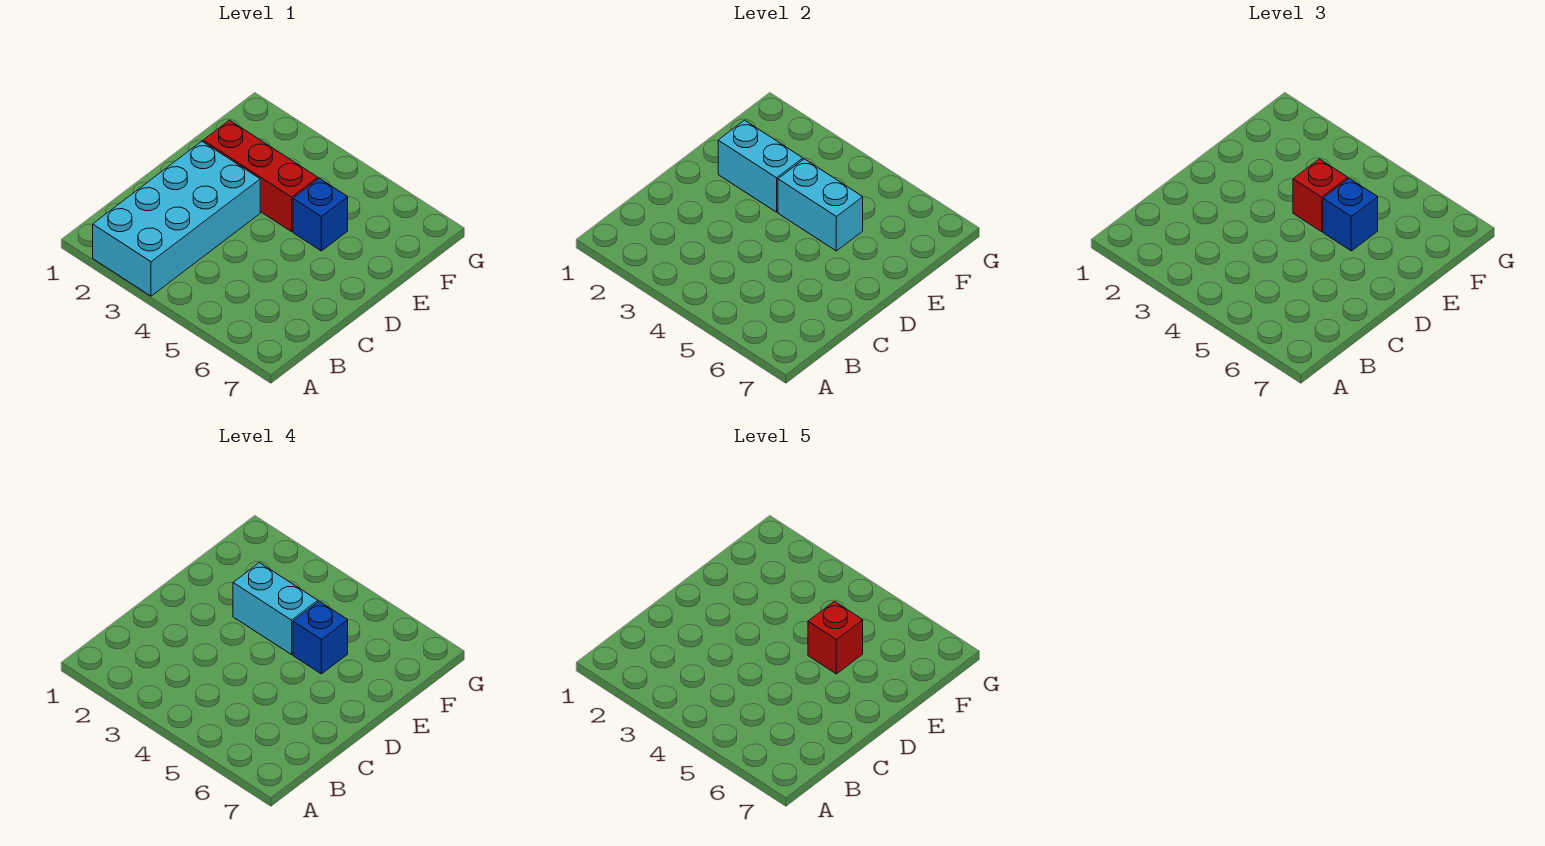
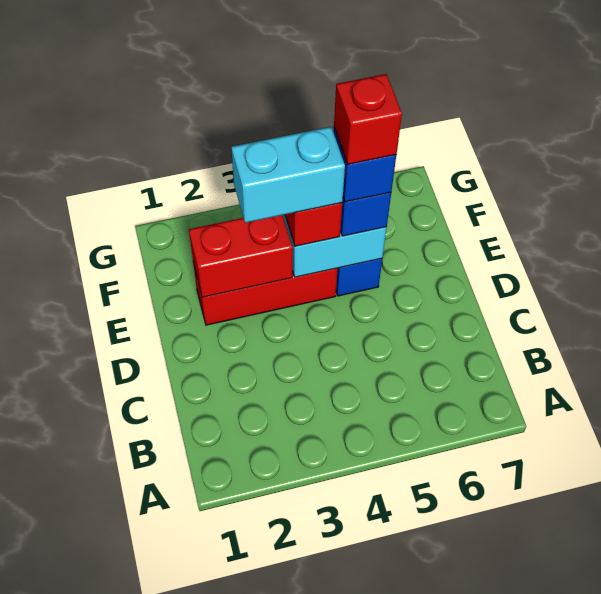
cyan brick A2:D3 level 1 -> none
cyan brick E2:E3 level 2 -> red brick E2:E3 level 2

